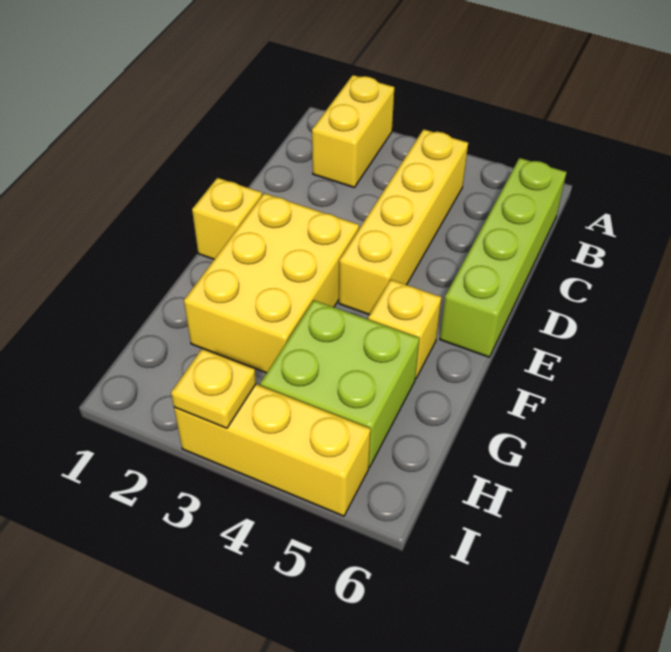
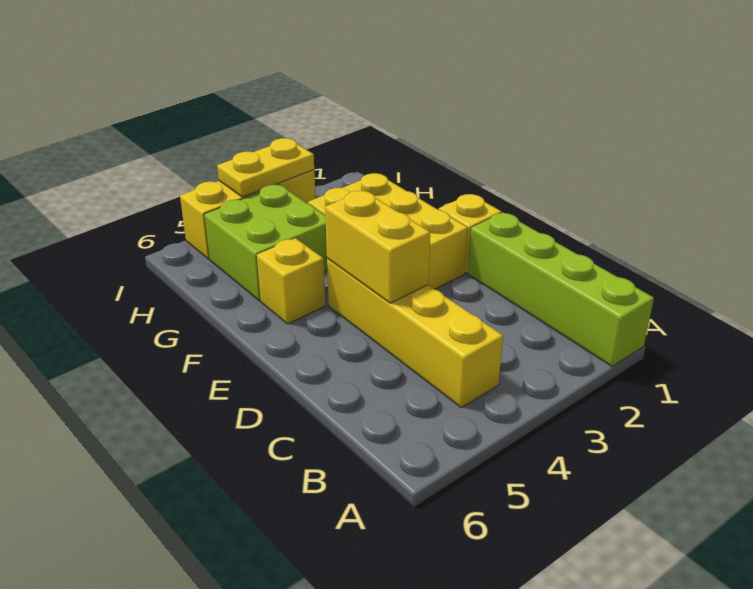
yellow brick A2:B2 level 1 -> yellow brick D4:E4 level 2
lime brick B6:E6 level 1 -> lime brick A1:D1 level 1
yellow plate I3 level 2 -> yellow plate I3:I4 level 2

